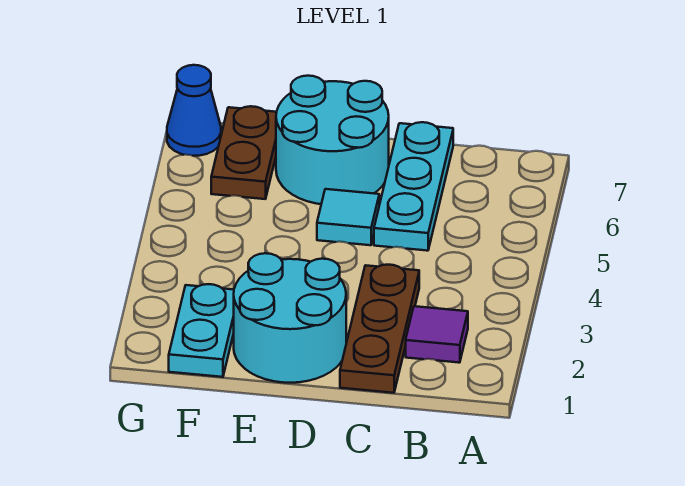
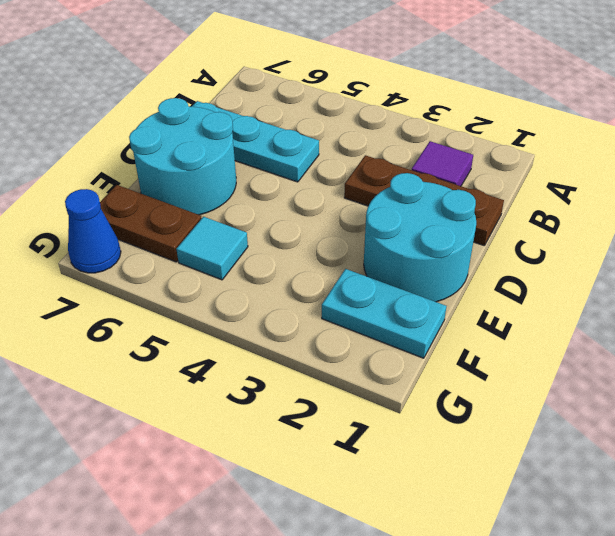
cyan tile D5 level 1 -> cyan tile F5 level 1

